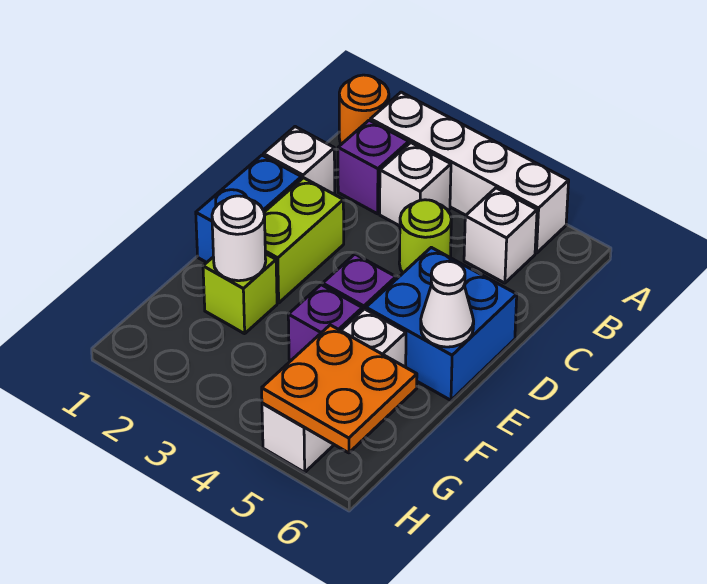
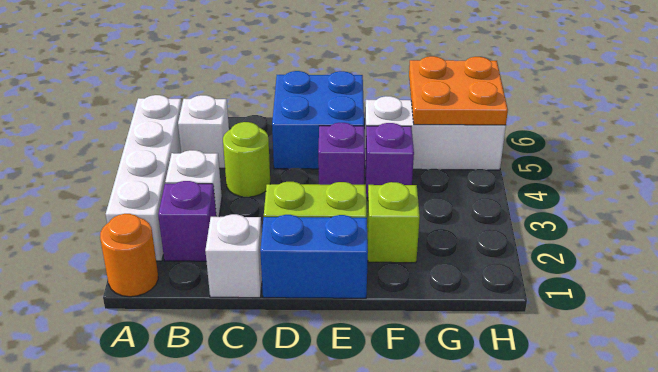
white cone E6 level 2 -> none
white round brick F2 level 2 -> none

